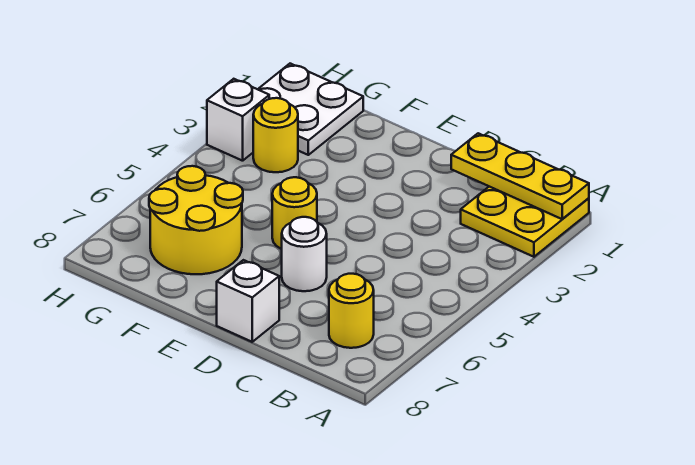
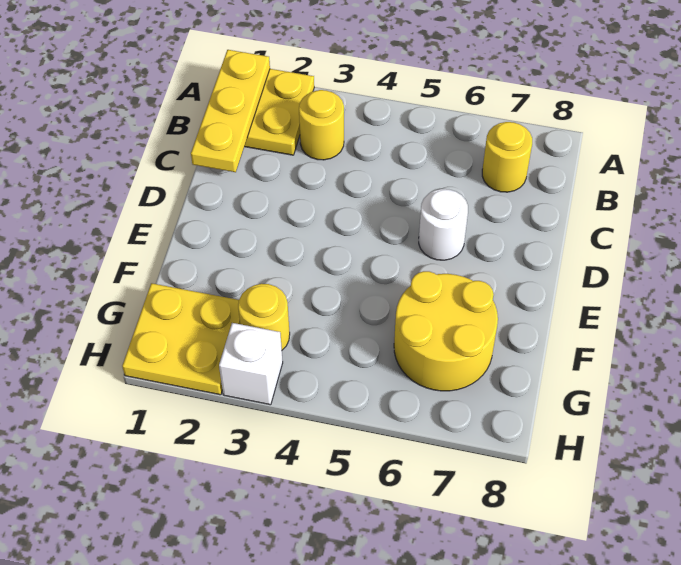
white brick D8 level 1 -> none
yellow round brick E5 level 1 -> yellow round brick B3 level 1
white plate G1:H2 level 1 -> yellow plate G1:H2 level 1

